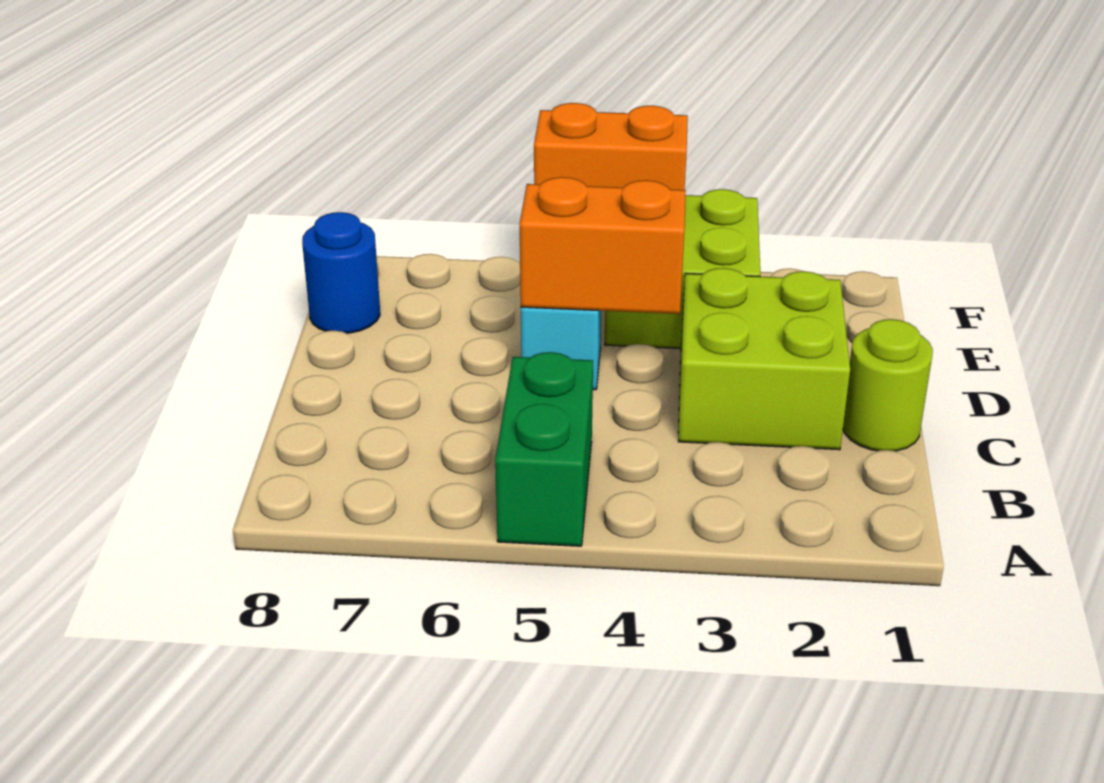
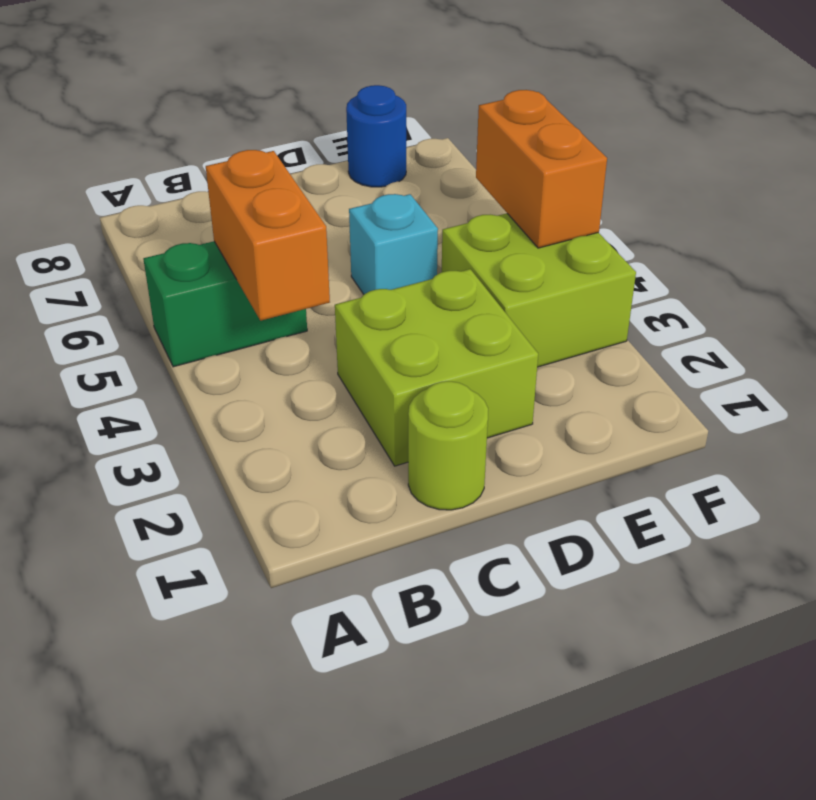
orange brick D4:D5 level 2 -> orange brick B4:B5 level 2

